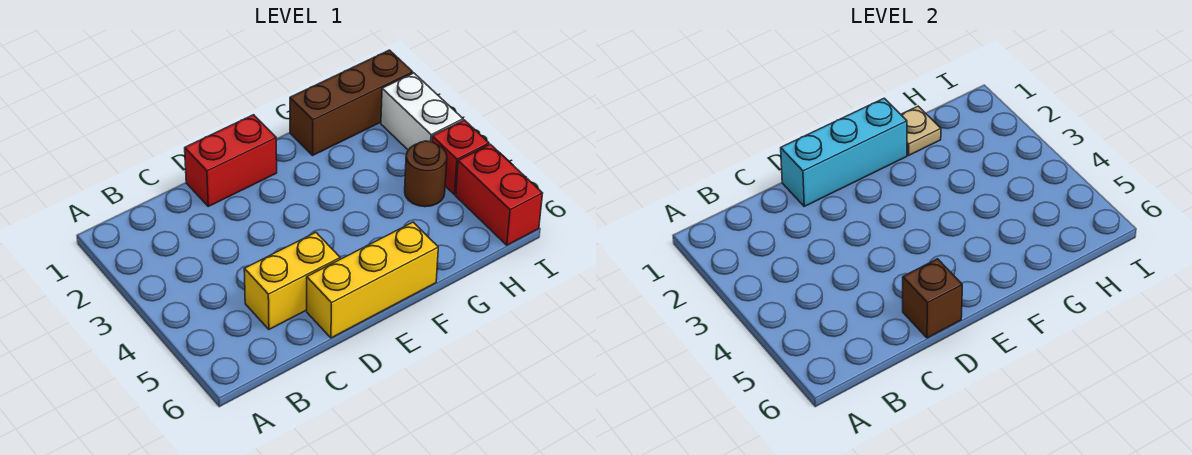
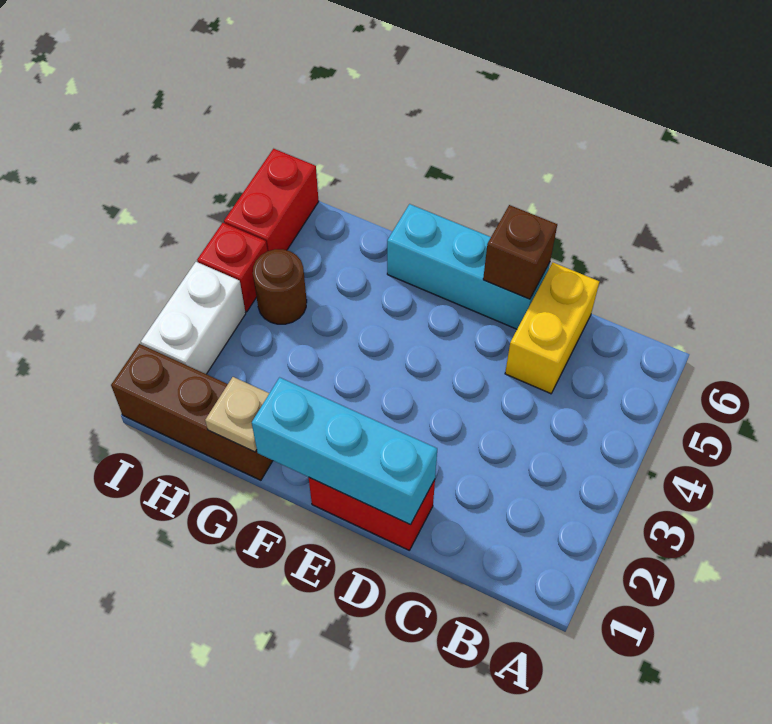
yellow brick C5:D5 level 1 -> yellow brick C5:C6 level 1
yellow brick D6:F6 level 1 -> cyan brick D6:F6 level 1

